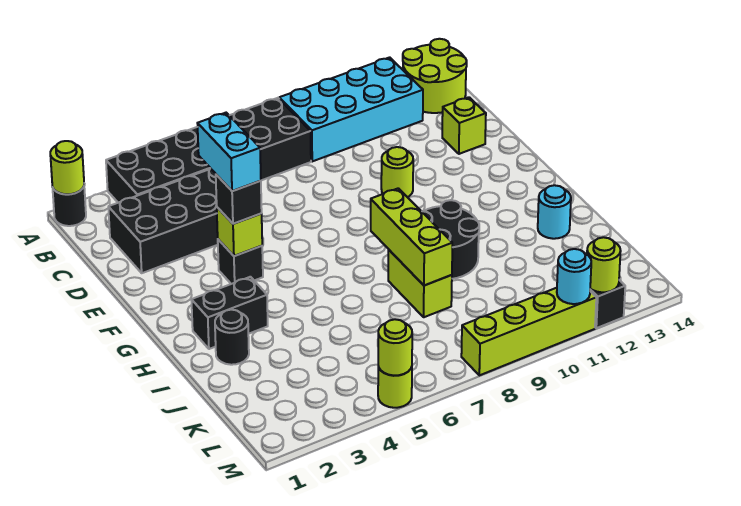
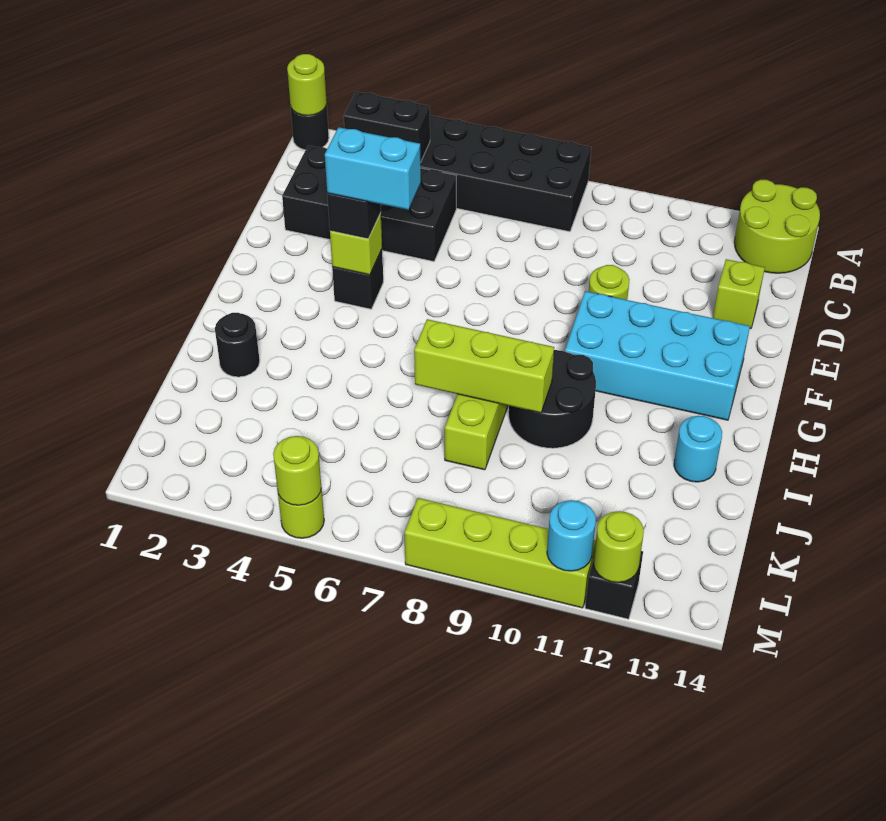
cyan brick A9:B12 level 1 -> cyan brick F10:G13 level 1
cyan brick E4:F4 level 4 -> cyan brick F4:F5 level 4
black brick H2:H3 level 1 -> black brick B3:B4 level 2
lime brick H8:J8 level 2 -> lime brick I7:I9 level 2

